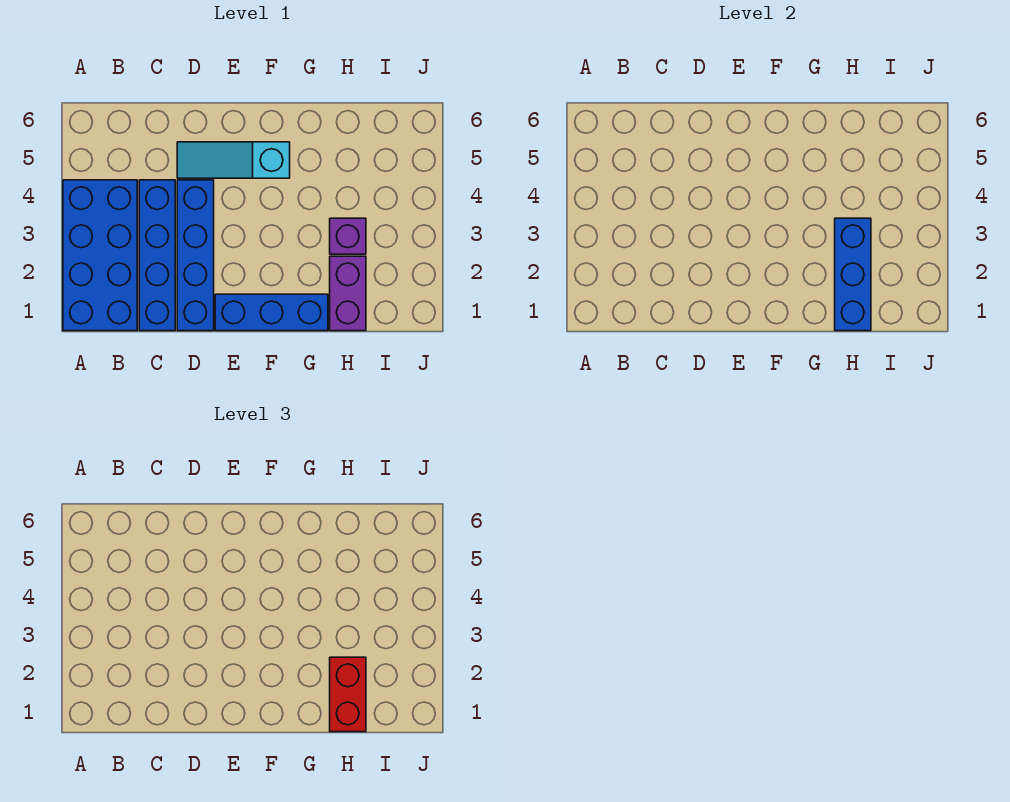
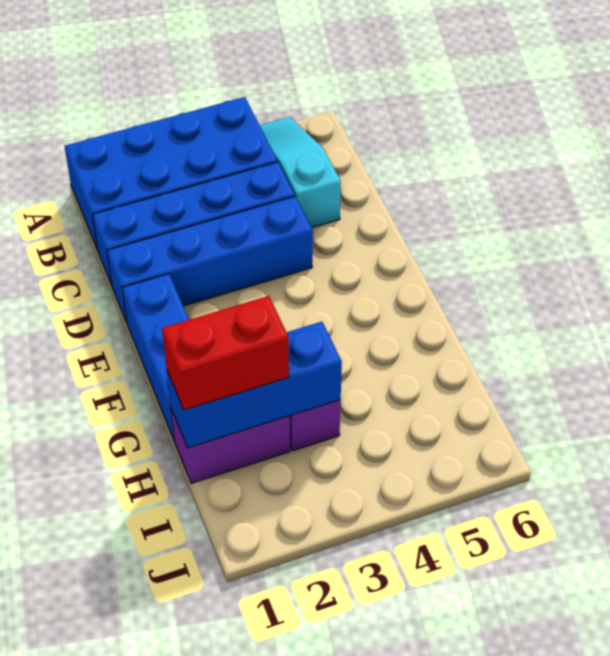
cyan slope D5:F5 level 1 top F -> cyan slope A5:C5 level 1 top C

